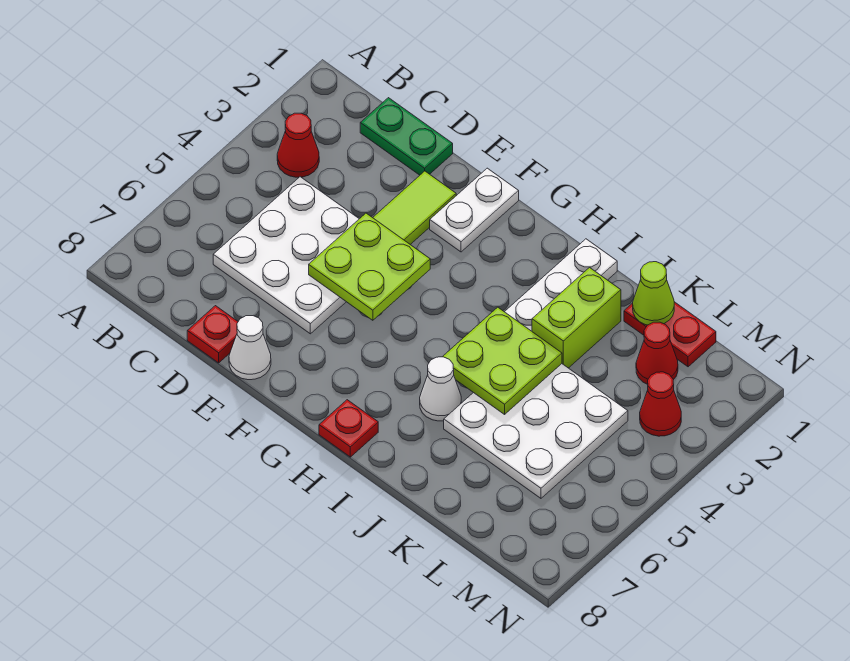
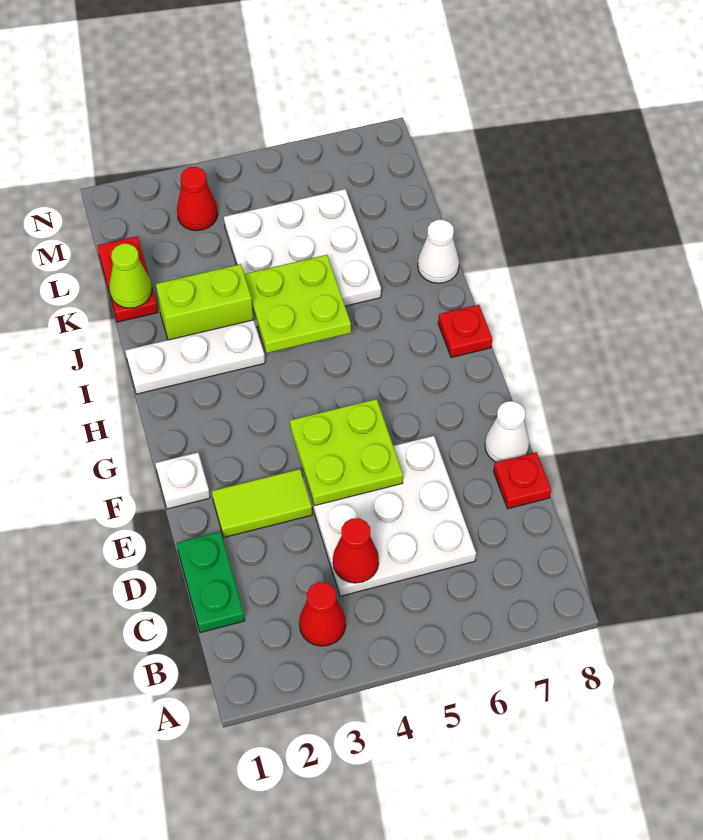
white plate F1:F2 level 1 -> white plate F1 level 1
white cone I6 level 1 -> white cone J8 level 1
red cone L2 level 1 -> red cone C4 level 2

